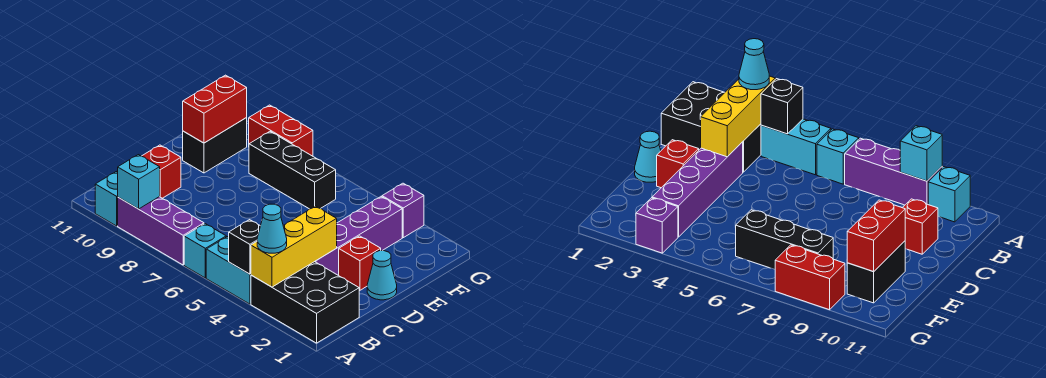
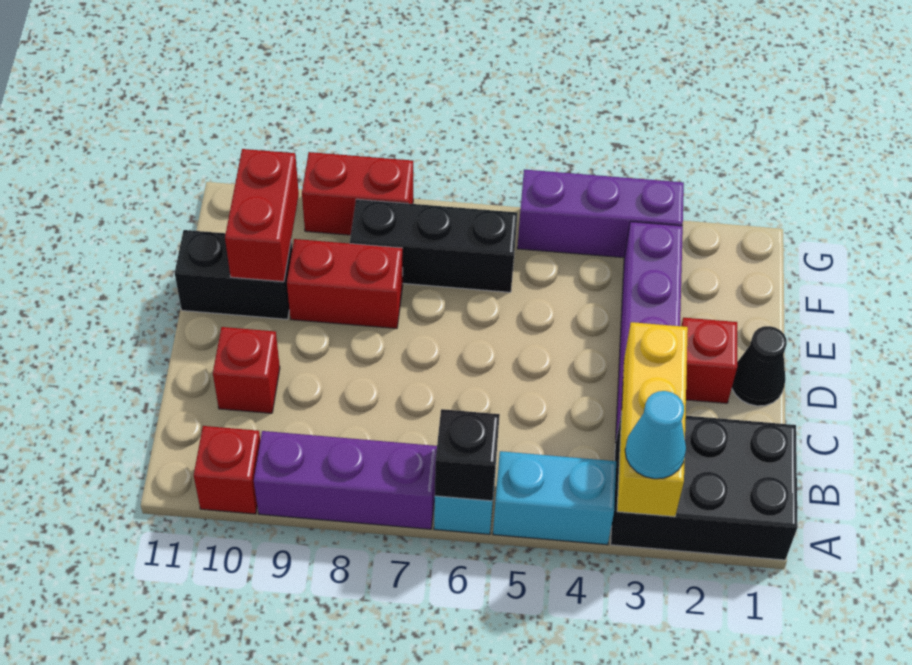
black brick A4 level 2 -> black brick A6 level 2
cyan brick A9 level 2 -> none
cyan brick A10 level 1 -> red brick A10 level 1
cyan cone D1 level 1 -> black cone D1 level 1
none -> red brick E8:E9 level 1
black brick E10:F10 level 1 -> black brick E10:E11 level 1
purple brick G3 level 1 -> purple brick G3:G5 level 1

